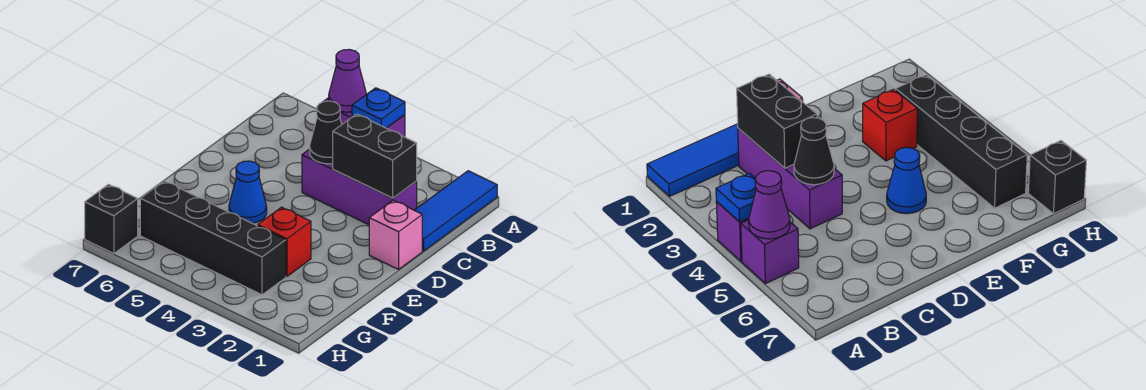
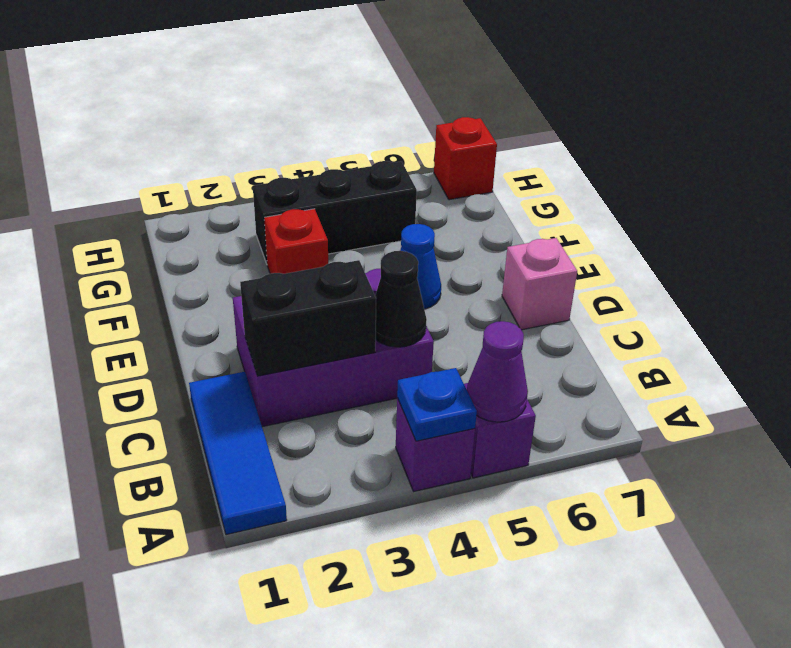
purple brick C2:C4 level 1 -> purple brick C2:D4 level 1
pink brick D1 level 1 -> pink brick D7 level 1
black brick G3:G6 level 1 -> black brick G3:G5 level 1
black brick H7 level 1 -> red brick H7 level 1

